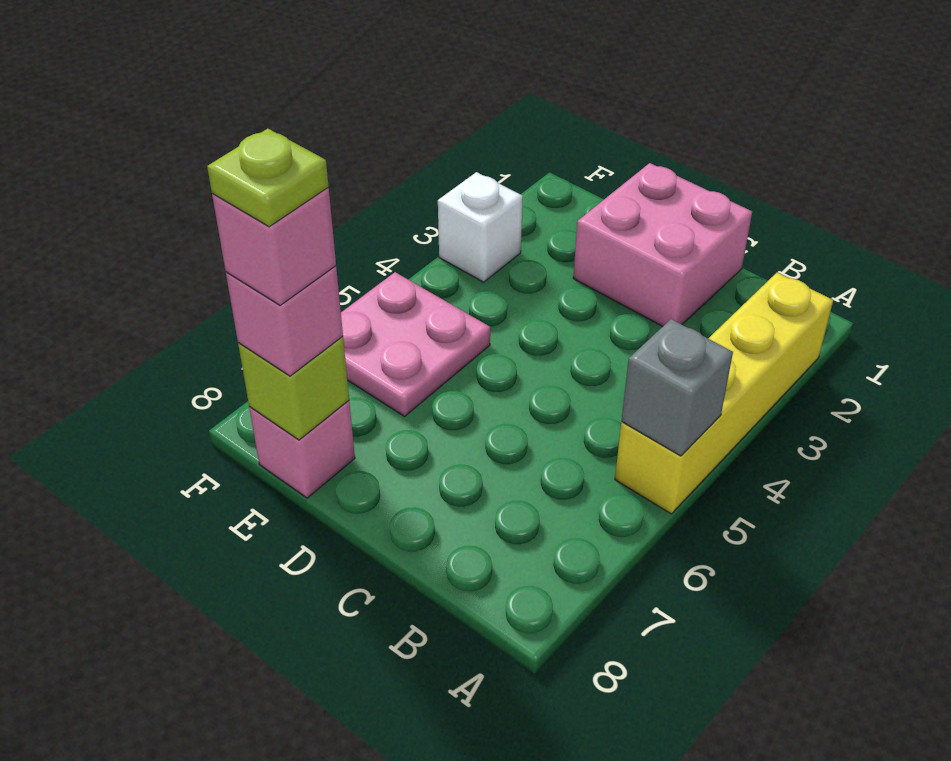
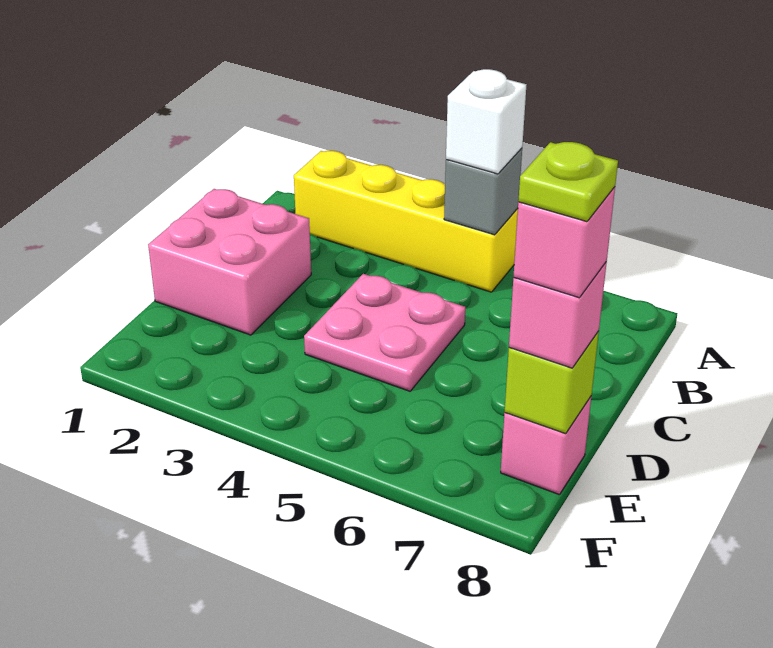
pink plate E5:F6 level 1 -> pink plate C4:D5 level 1
white brick F3 level 1 -> white brick A5 level 3

